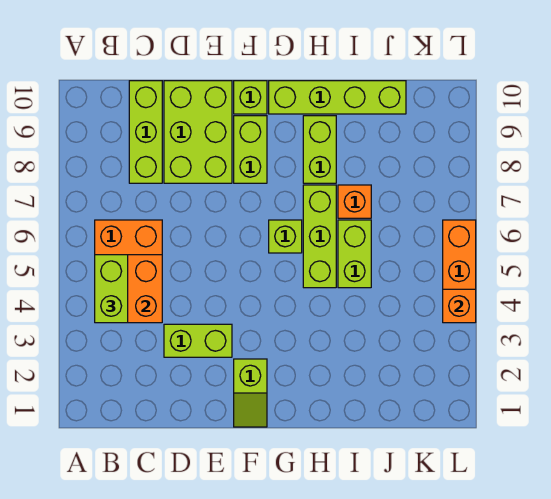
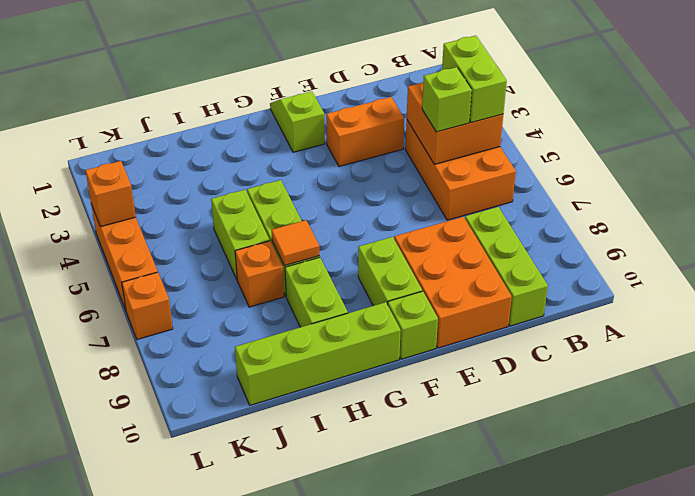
lime brick D3:E3 level 1 -> orange brick D3:E3 level 1
lime brick D8:E10 level 1 -> orange brick D8:E10 level 1
lime brick G6 level 1 -> lime brick C5 level 3
none -> orange tile H7 level 2
none -> orange brick L7 level 1

